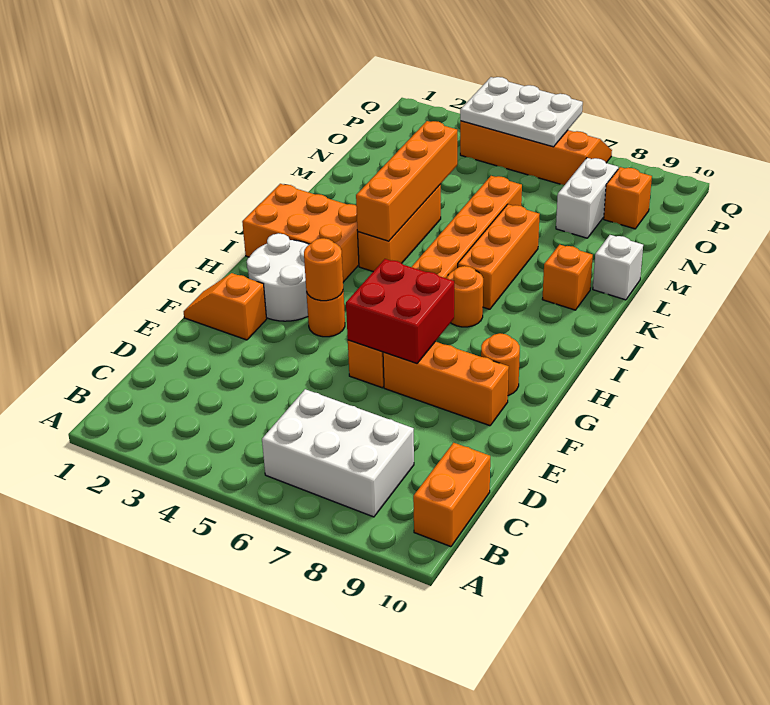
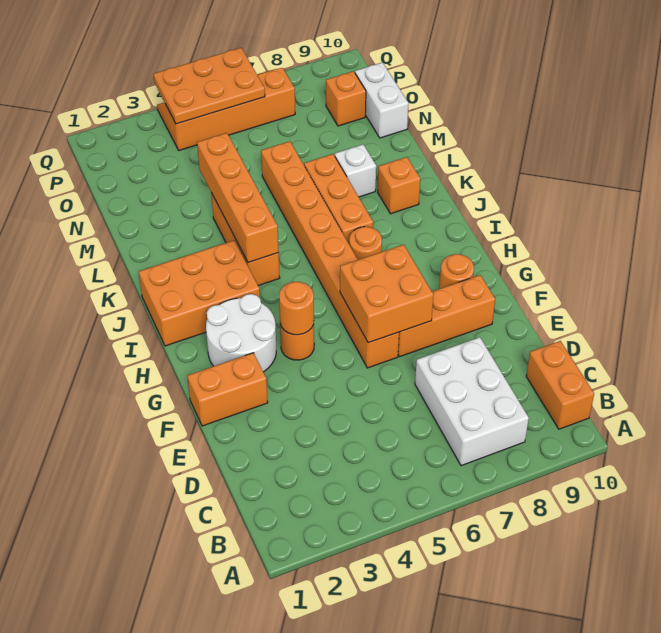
white brick B6:C8 level 1 -> white brick B7:D8 level 1
orange slope F1:F2 level 1 top 2 -> orange brick F1:F2 level 1
red brick F6:G7 level 2 -> orange brick F6:G7 level 2
white brick L10 level 1 -> white brick L8 level 1
white brick N8:O8 level 1 -> white brick N10:O10 level 1
white plate P4:Q6 level 2 -> orange plate P4:Q6 level 2

